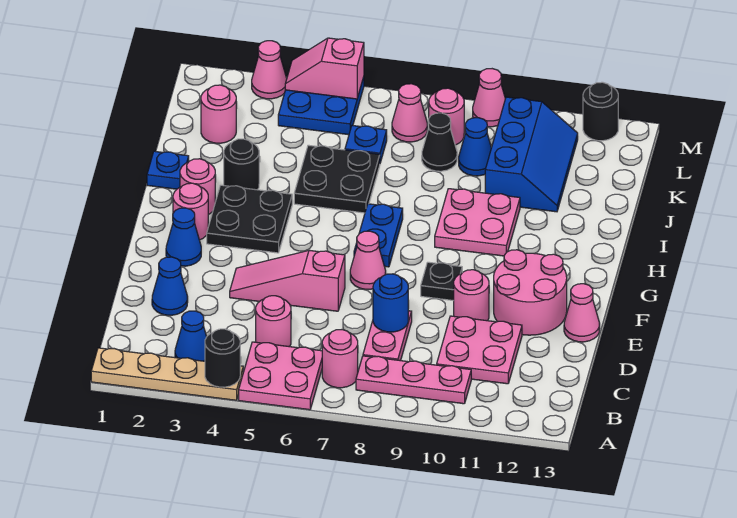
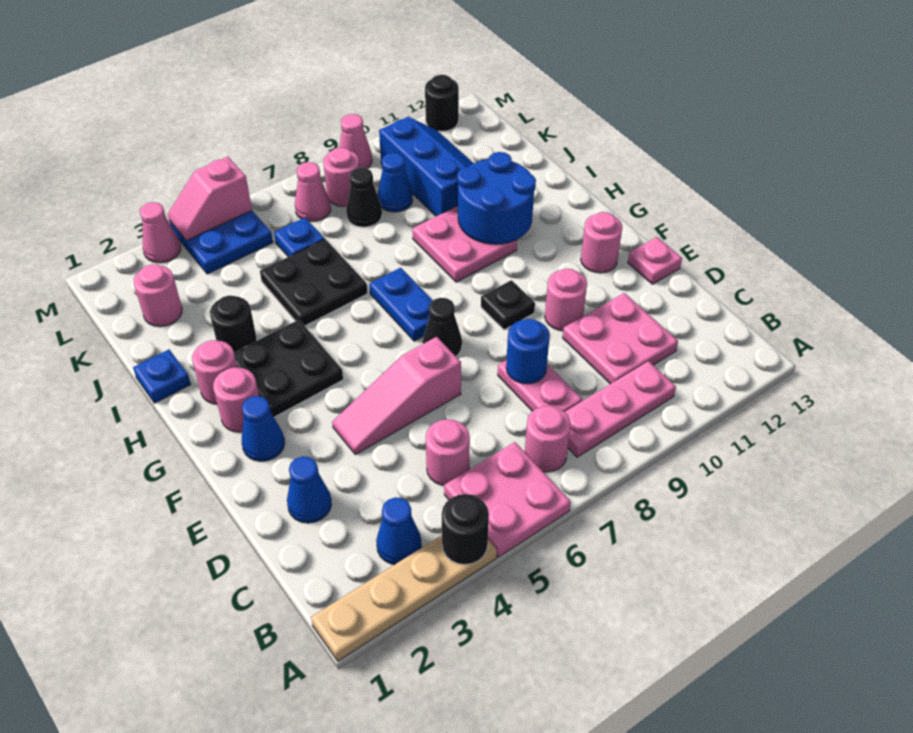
pink round brick E11:F12 level 1 -> pink round brick F12 level 1
pink cone E13 level 1 -> pink plate E13 level 1
pink cone F7 level 1 -> black cone F7 level 1
none -> blue round brick H10:I11 level 2

